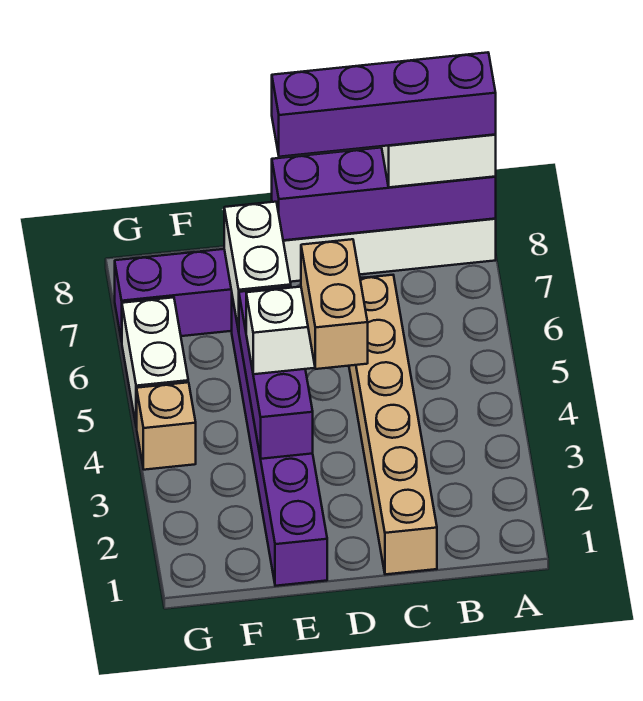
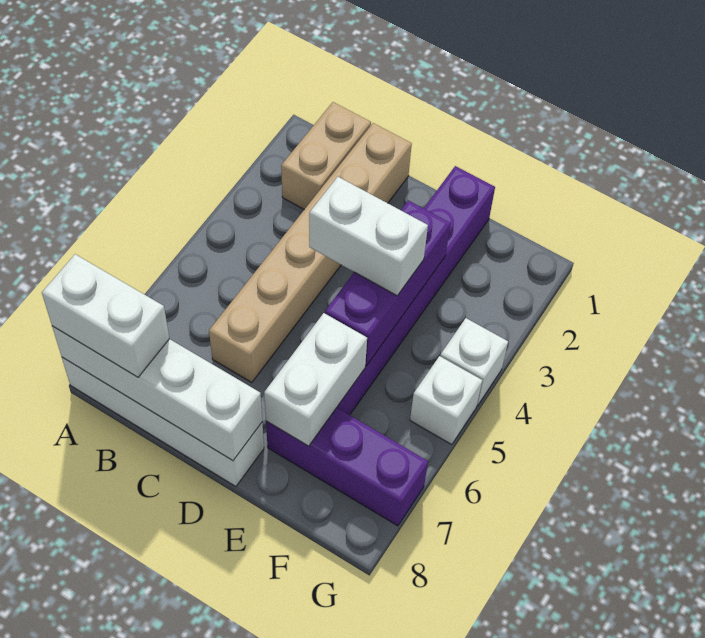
purple brick A8:D8 level 2 -> white brick A8:D8 level 2
purple brick A8:D8 level 4 -> none
tan brick D3:D4 level 4 -> tan brick B1:B2 level 1
tan brick G4 level 1 -> white brick G4 level 1
white brick G5:G6 level 1 -> white brick G5 level 1

